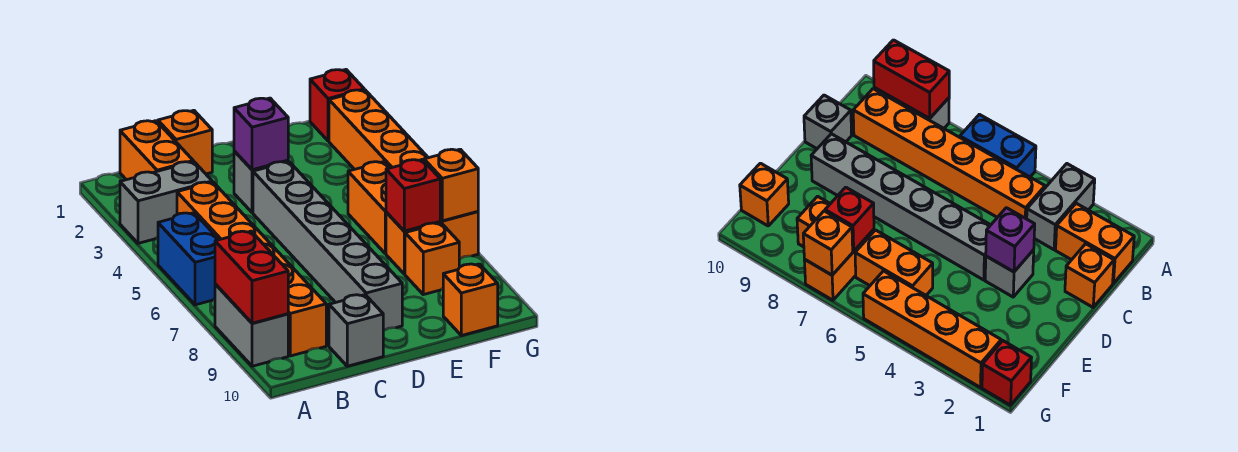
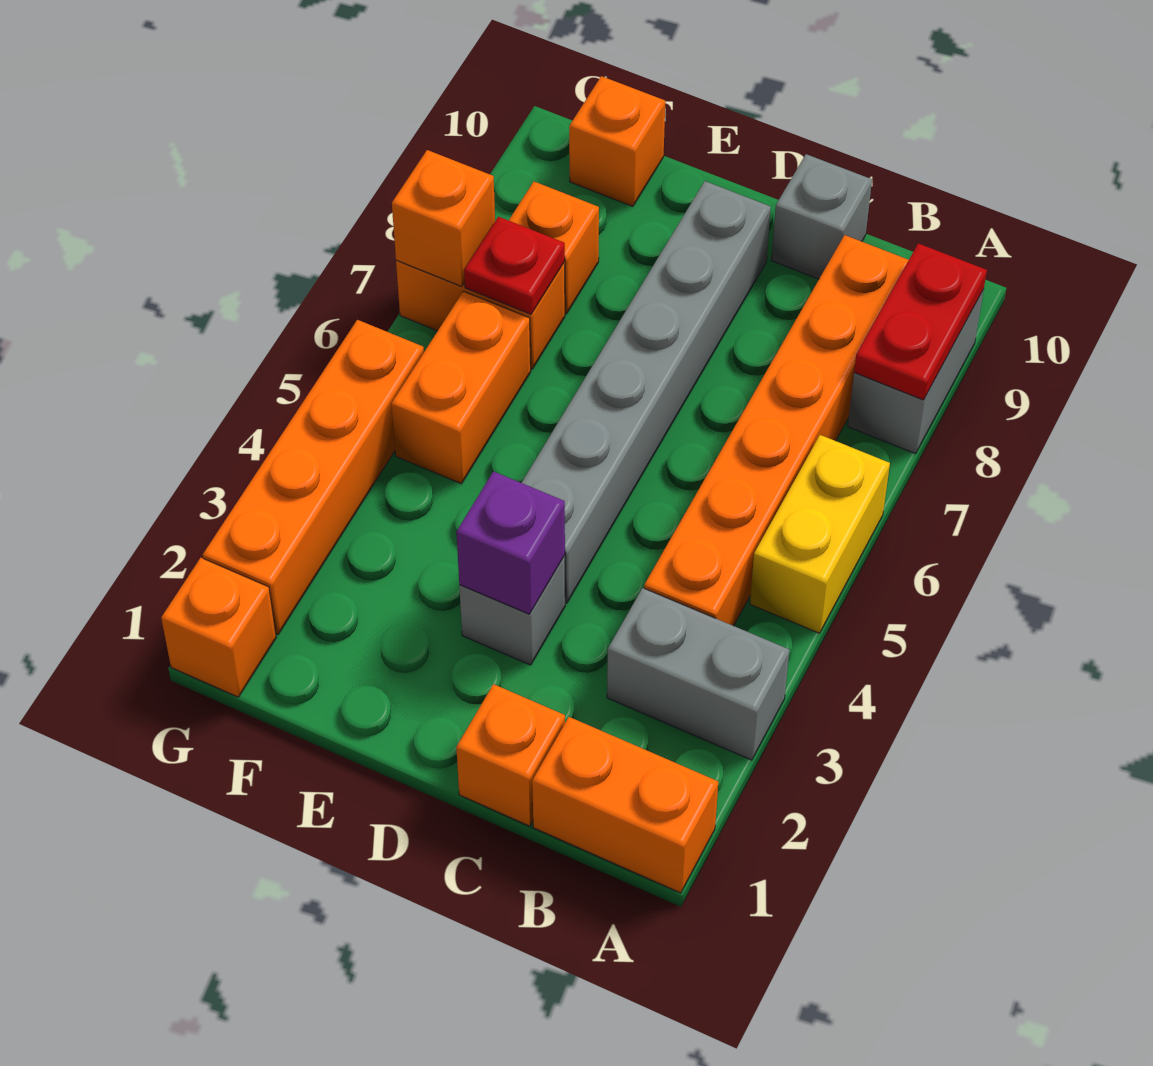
blue brick A5:A6 level 1 -> yellow brick A5:A6 level 1
red brick A8:A9 level 2 -> red plate A8:A9 level 2
orange brick B1:B2 level 1 -> orange brick A1:B1 level 1
red brick F7 level 2 -> red plate F7 level 2
red brick G1 level 1 -> orange brick G1 level 1

